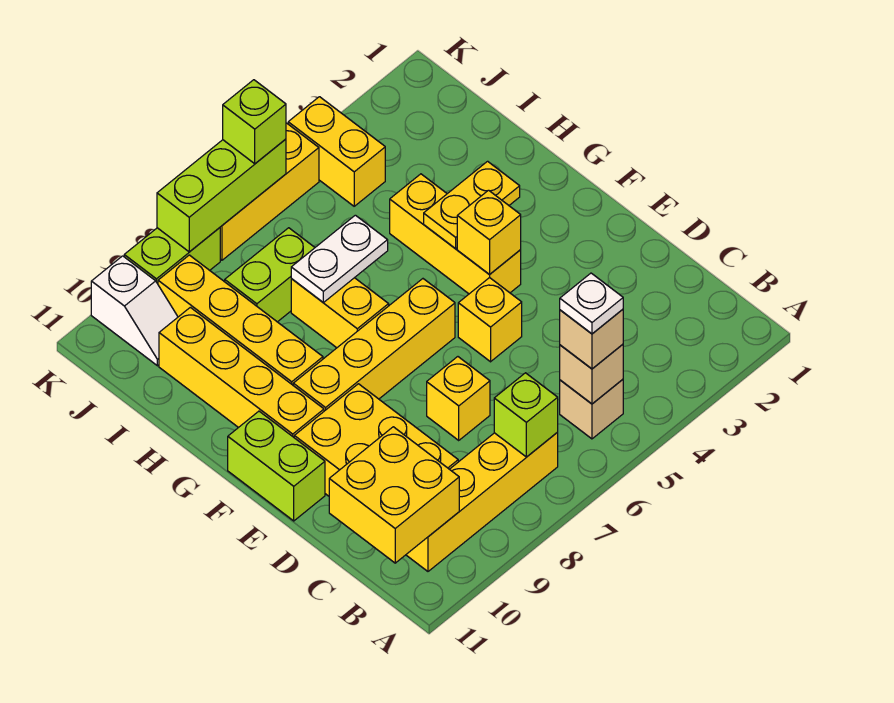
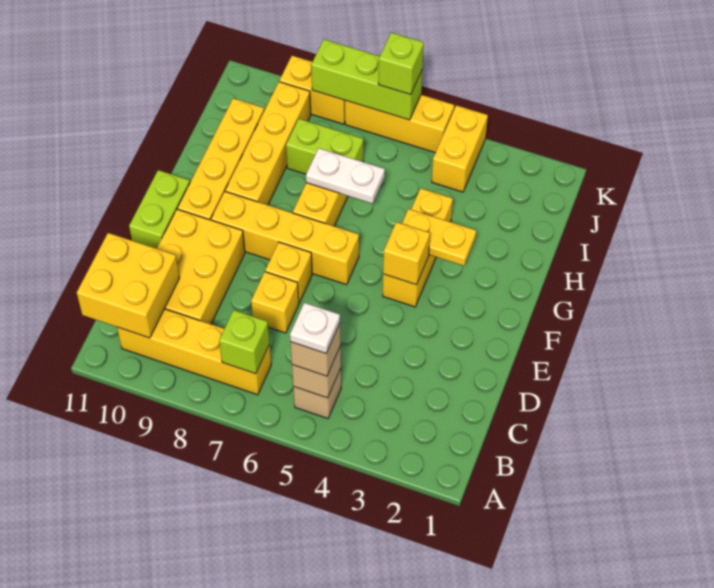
yellow brick E5 level 1 -> yellow brick E7 level 1
white slope J10:K10 level 1 top K -> none
lime brick K8:K9 level 1 -> yellow brick K8:K9 level 1

